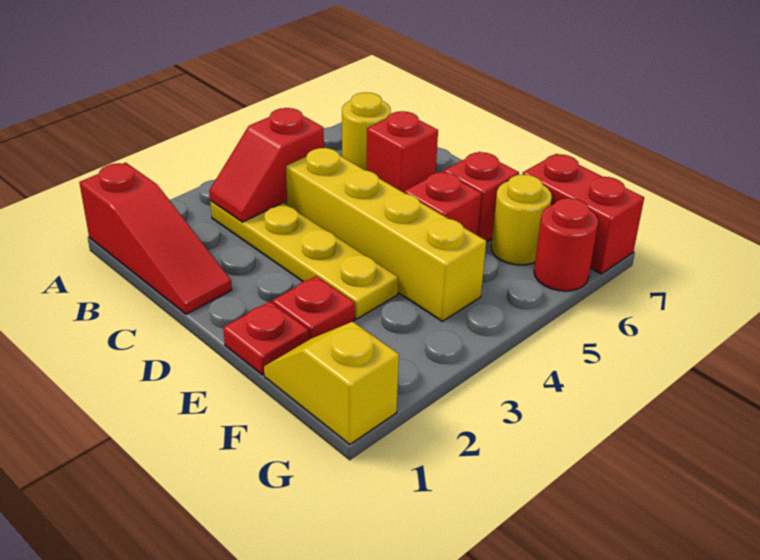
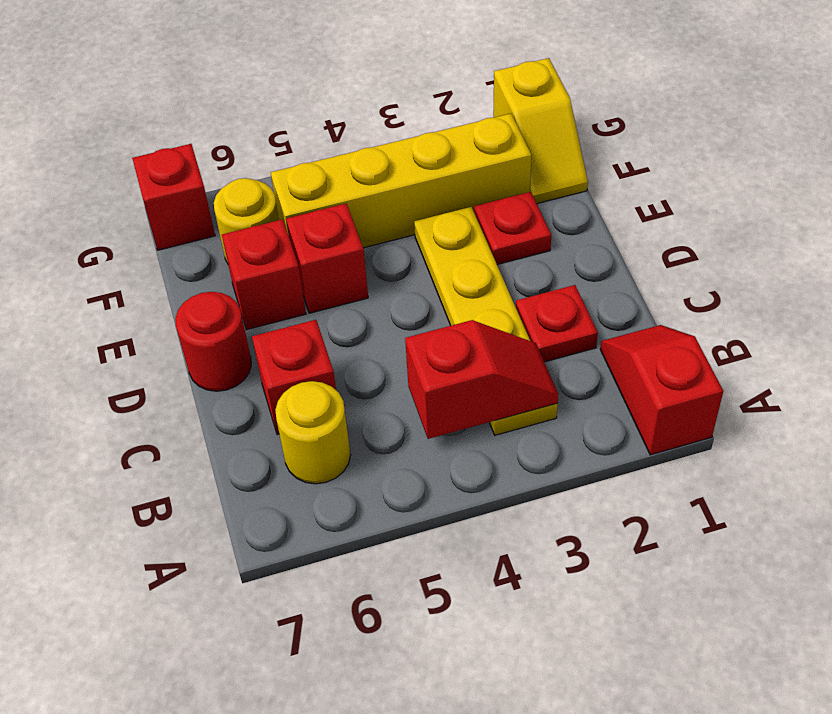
red slope A1:C1 level 1 top A -> red slope A1:B1 level 1 top A
yellow brick C4:F4 level 1 -> yellow brick F2:F5 level 1
red plate E1 level 1 -> red plate C2 level 1
red brick F7:G7 level 1 -> red brick G7 level 1
red round brick G6 level 1 -> red round brick D7 level 1

